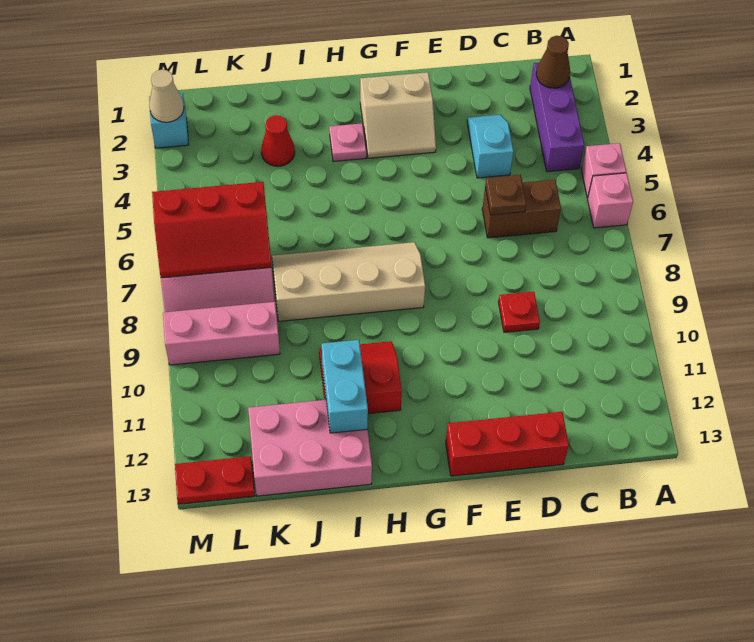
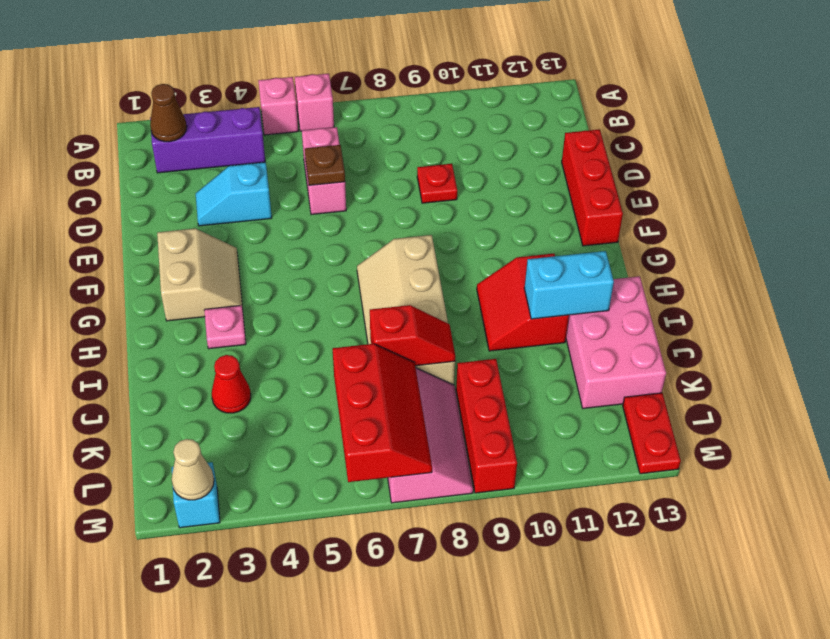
brown brick C6:D6 level 1 -> pink brick C6:D6 level 1
none -> red slope J7:J8 level 2 top 7
pink brick K9:M9 level 1 -> red brick K9:M9 level 1

